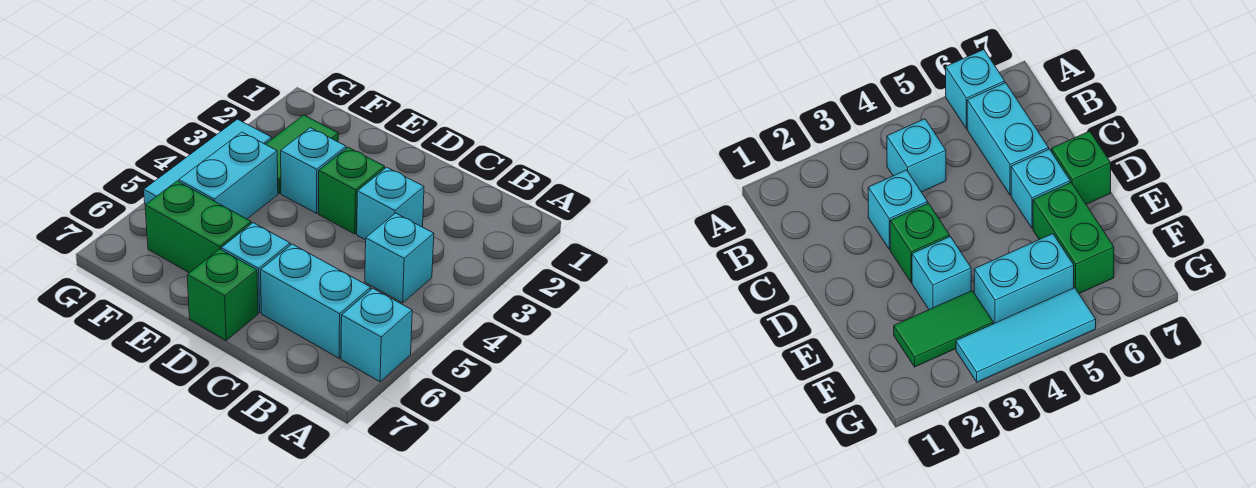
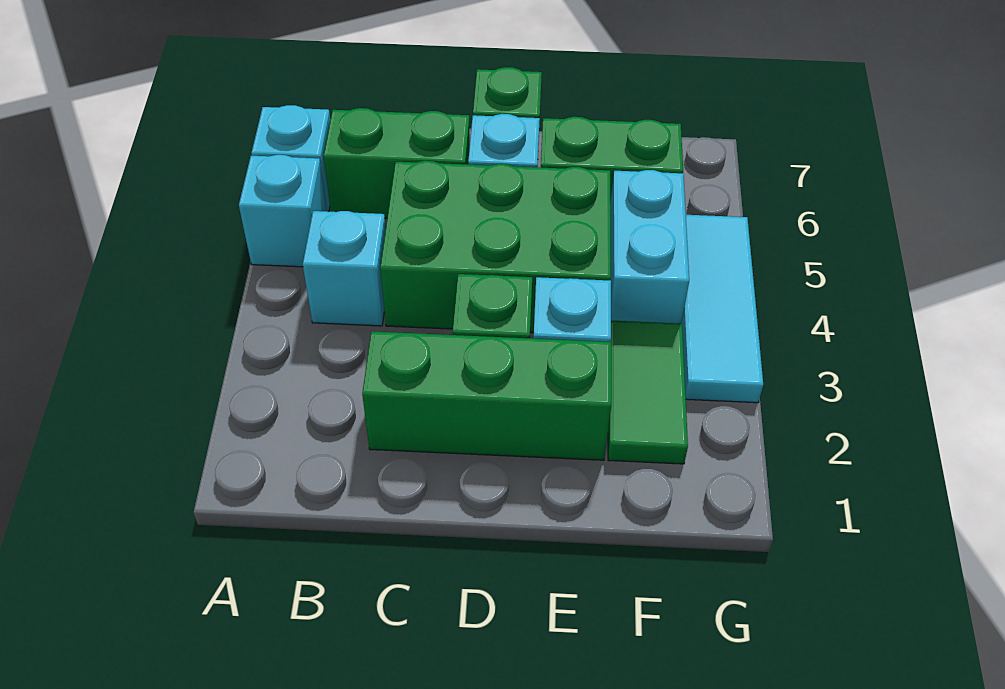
cyan brick B6:C6 level 1 -> green brick B6:C6 level 1
none -> green brick C2:E2 level 1
cyan brick C3 level 1 -> cyan brick A5 level 1
none -> green brick C4:E5 level 1

